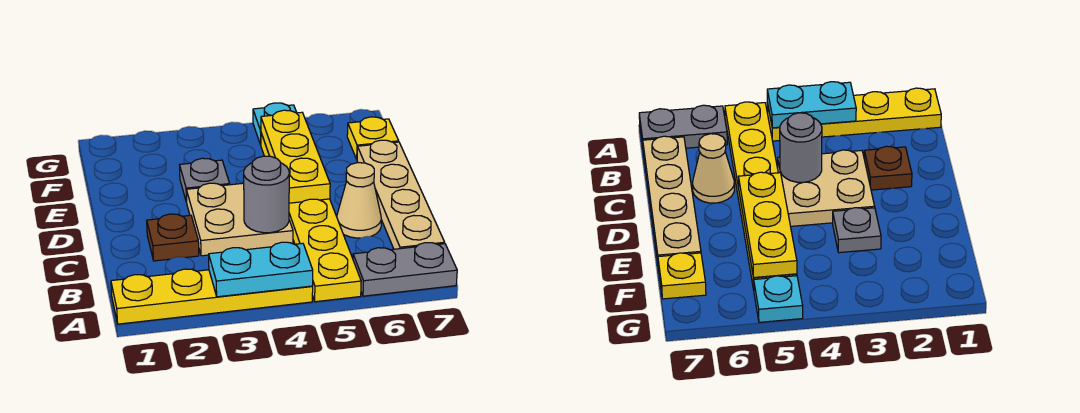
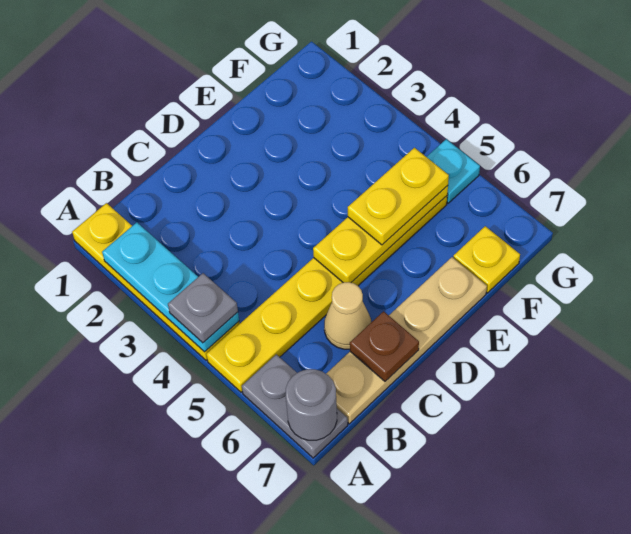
cyan plate A3:A4 level 2 -> cyan plate A2:A4 level 2
brown plate C2 level 1 -> brown plate C7 level 2
tan plate C3:D4 level 1 -> none
grey round brick C4 level 2 -> grey round brick A7 level 2
grey plate E3 level 1 -> grey plate A4 level 3
none -> yellow plate E5:F5 level 3

